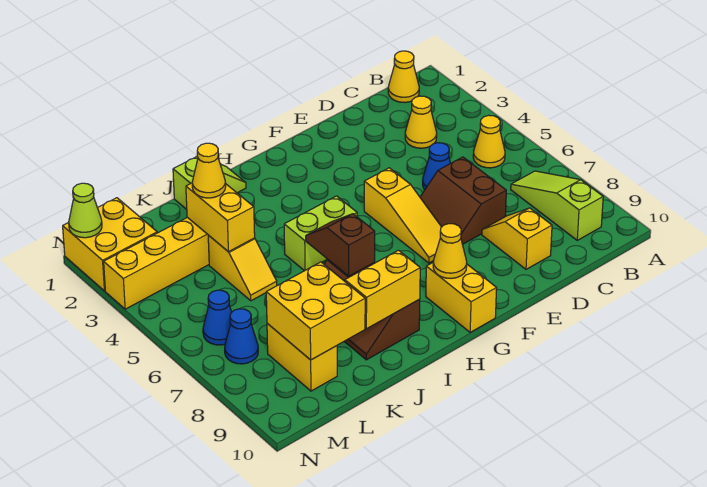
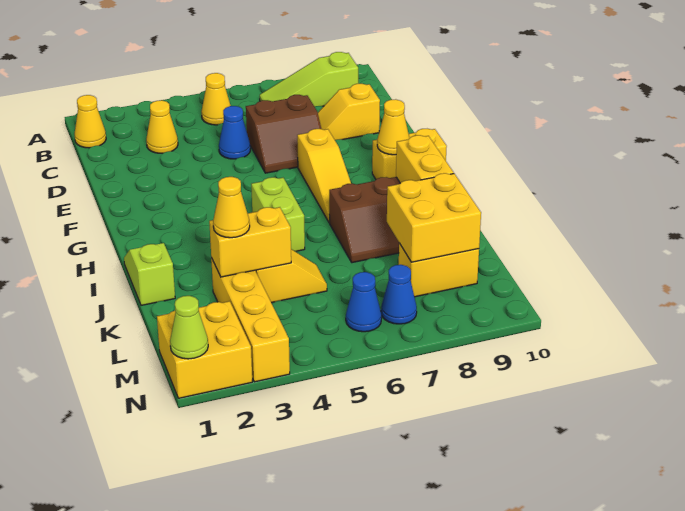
yellow slope F5:F7 level 1 top 5 -> yellow slope F7:H7 level 1 top F
brown slope I6:I7 level 2 top 7 -> none

